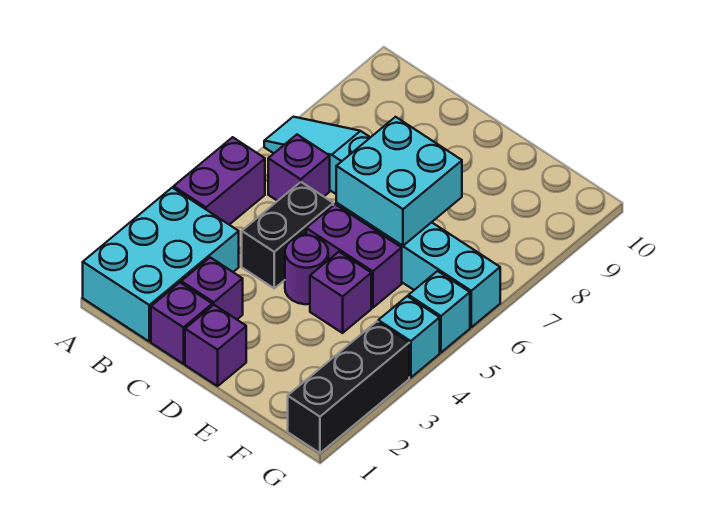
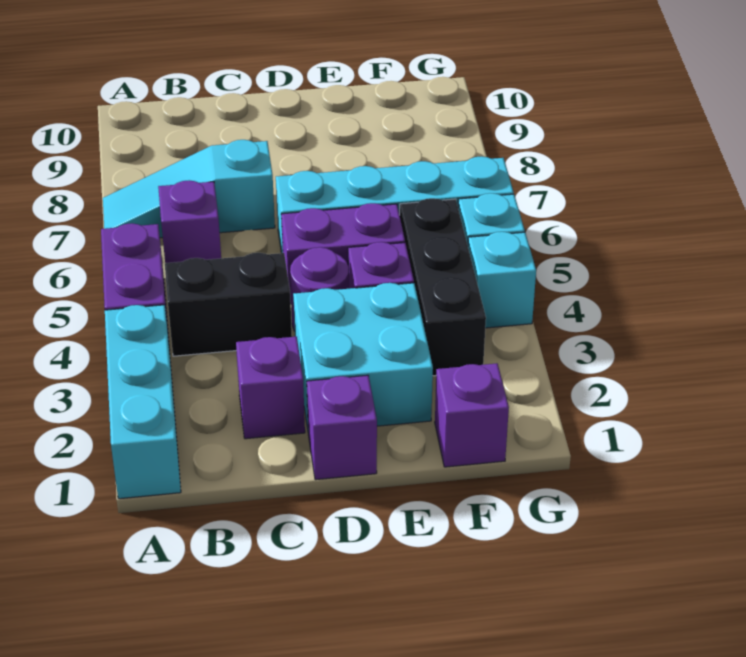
cyan brick A1:B3 level 1 -> cyan brick A1:A3 level 1
purple brick C1 level 1 -> purple brick F1 level 1
black brick C4:C5 level 1 -> black brick B4:C4 level 1
cyan brick D6:E7 level 2 -> cyan brick D2:E3 level 1
black brick G1:G3 level 1 -> black brick F3:F5 level 1

